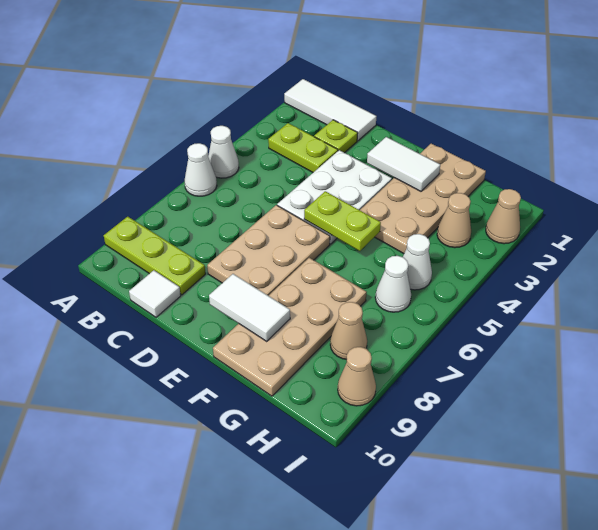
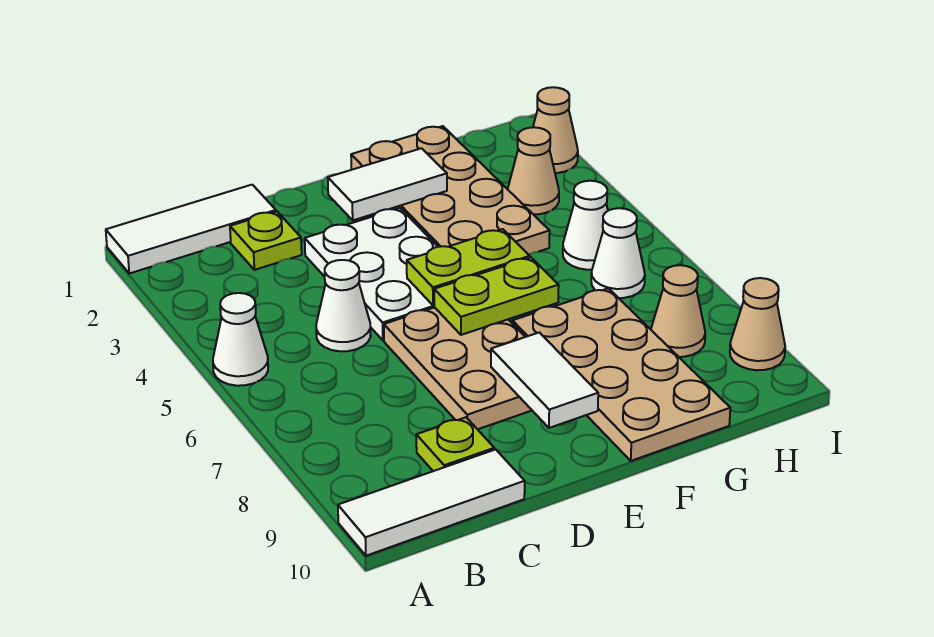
white cone A6 level 1 -> white cone C5 level 1
lime plate A9:C9 level 1 -> lime plate C9 level 1
lime plate B3:C3 level 1 -> lime plate E6:F6 level 2
white tile C10 level 1 -> white tile A10:C10 level 1
white tile E9:F9 level 2 -> white tile E8:E9 level 2

